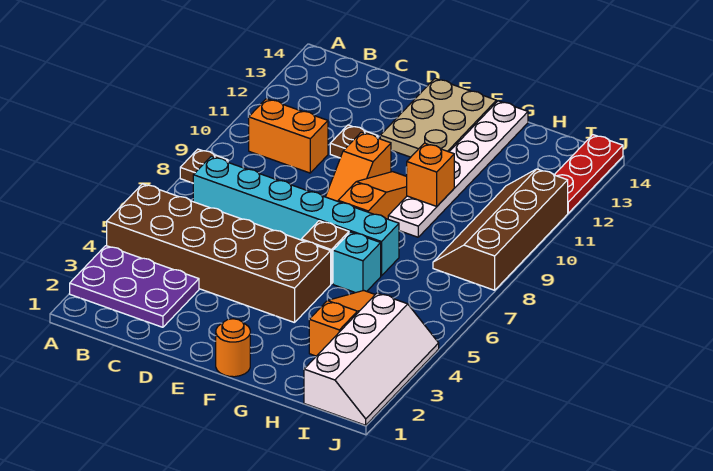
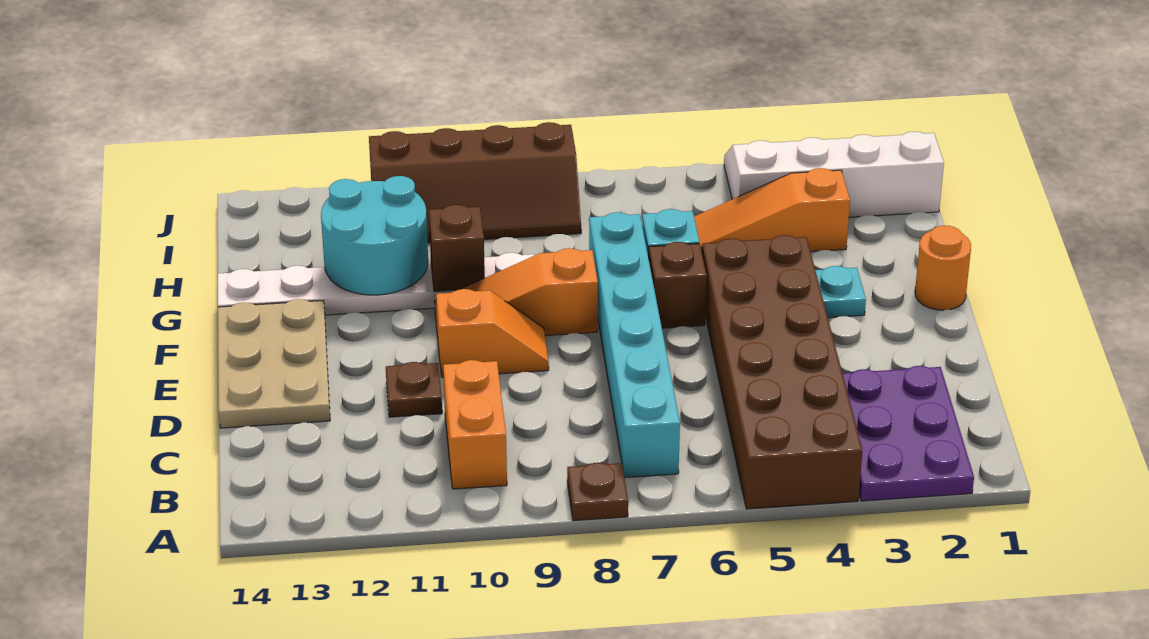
tan plate E12:F14 level 1 -> tan plate D13:F14 level 1
none -> cyan plate F3 level 1
orange brick G10 level 2 -> brown brick G10 level 2
none -> cyan round brick G11:H12 level 2
red plate J12:J14 level 1 -> none

